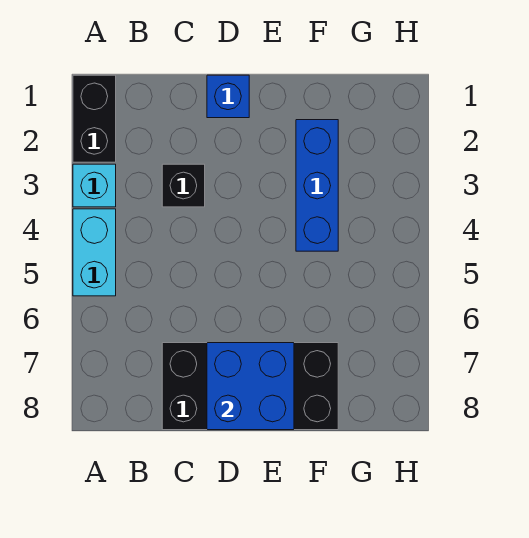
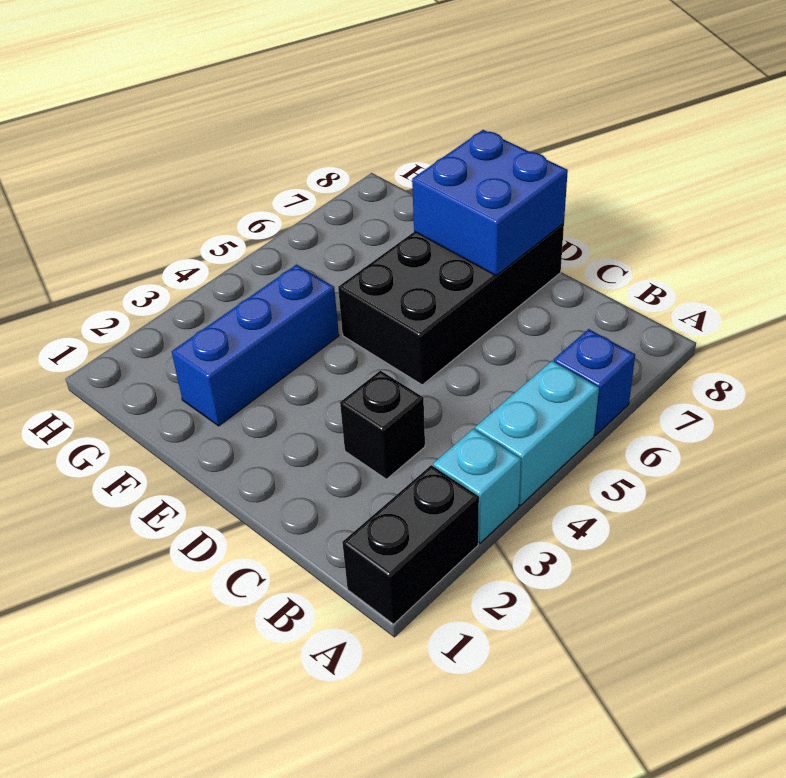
black brick C7:F8 level 1 -> black brick D5:E8 level 1
blue brick D1 level 1 -> blue brick A6 level 1

